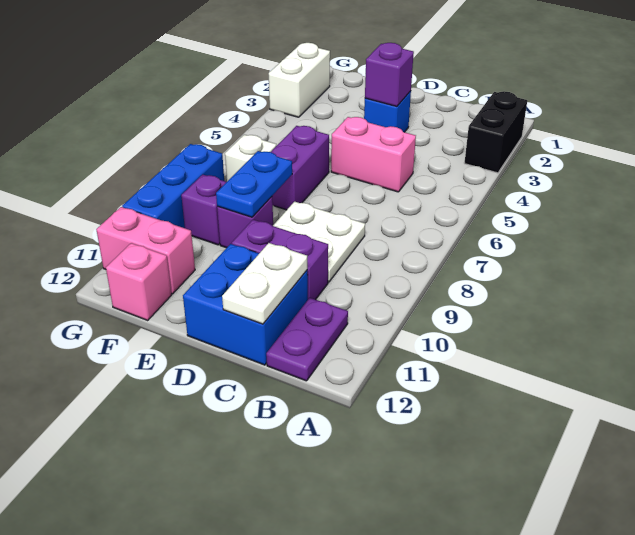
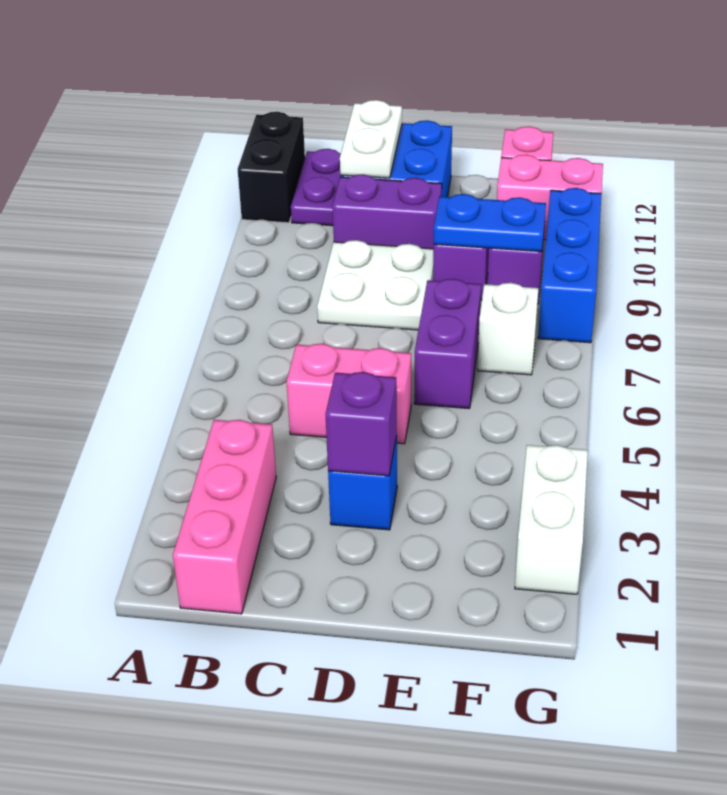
black brick A2:A3 level 1 -> black brick A11:A12 level 1
none -> pink brick B1:B3 level 1
blue plate E8:E9 level 2 -> blue plate E9:F9 level 2

